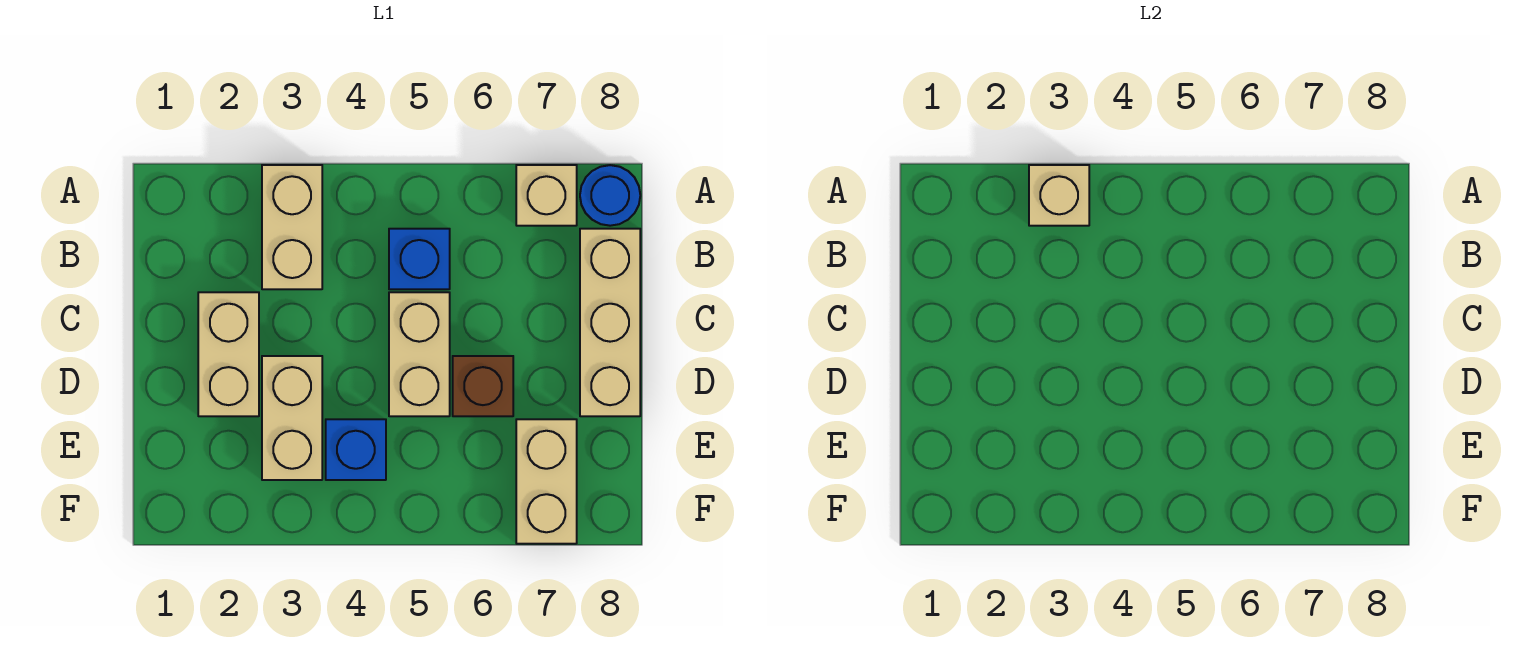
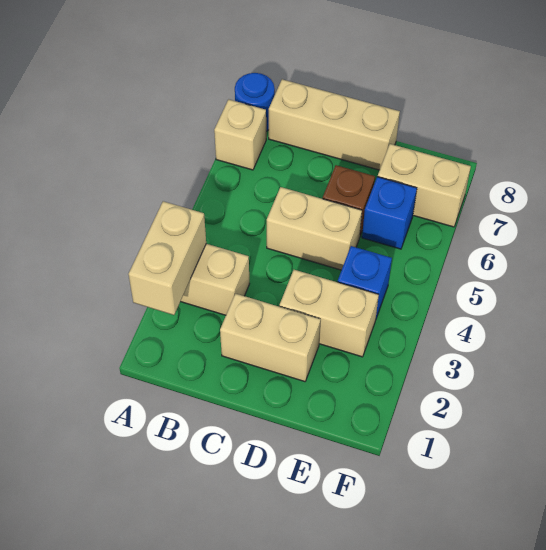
tan brick A3 level 2 -> tan brick A2:A3 level 2
blue brick B5 level 1 -> blue brick E6 level 1

